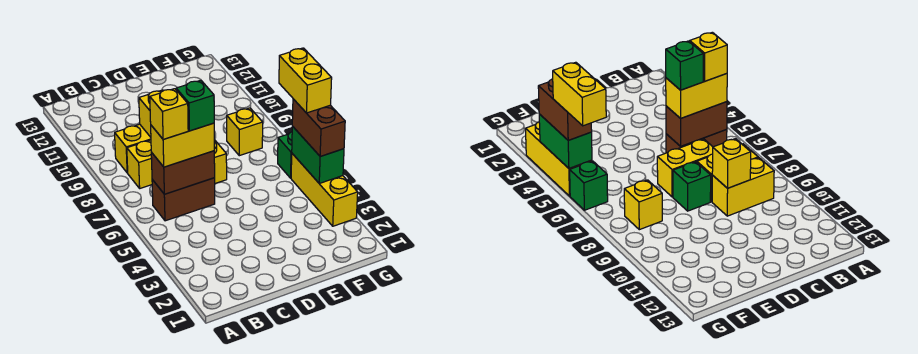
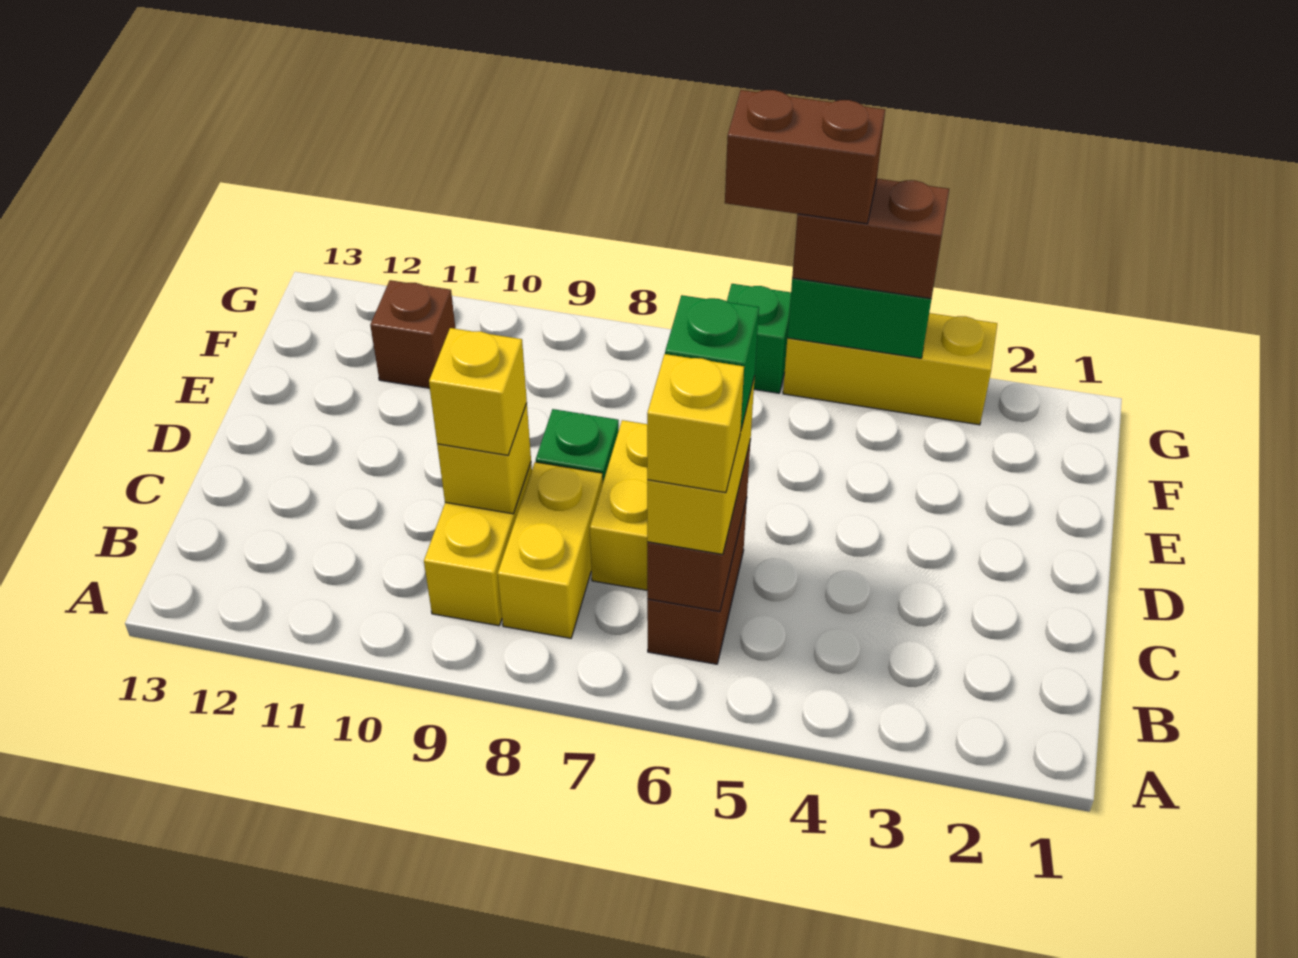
yellow brick F8 level 1 -> yellow brick C9 level 3
none -> brown brick F11 level 1
yellow brick G5:G6 level 4 -> brown brick G5:G6 level 4

